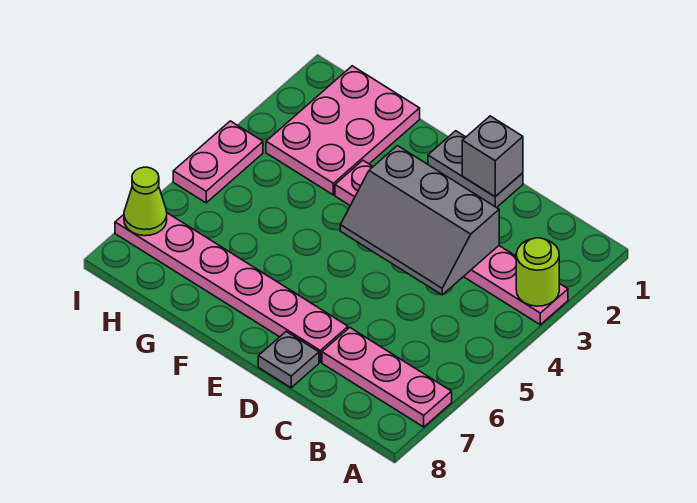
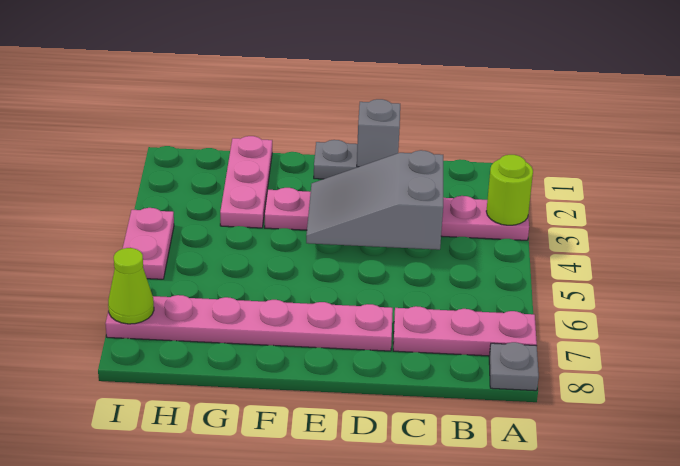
grey slope C3:E4 level 2 top 3 -> grey slope C3:E4 level 2 top C
grey plate D8 level 1 -> grey plate A8 level 1
pink plate G1:H3 level 1 -> pink plate G1:G3 level 1

